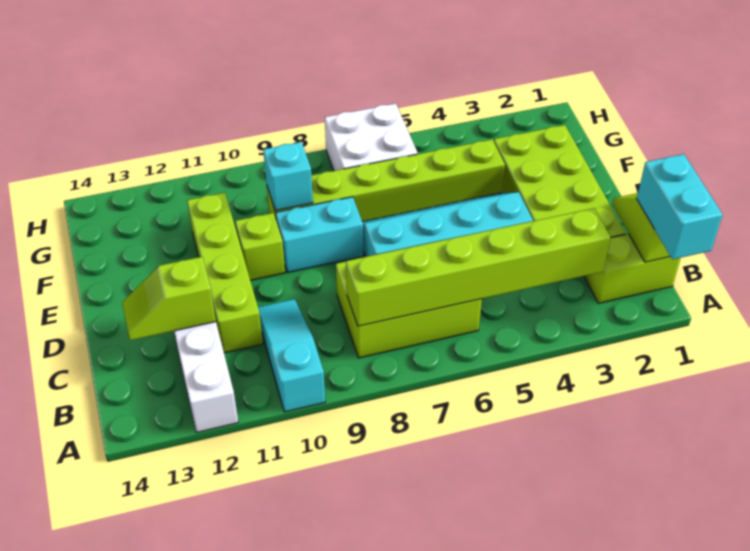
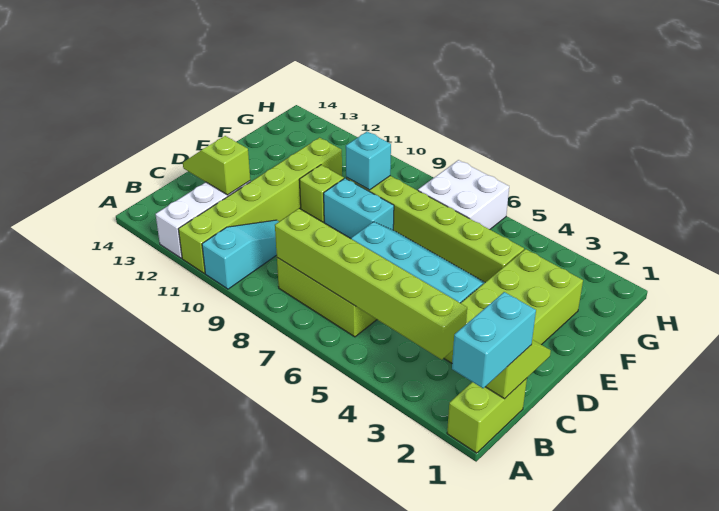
lime brick B1:B2 level 1 -> lime brick A1:B1 level 1
lime brick C11:F11 level 1 -> lime brick A11:F11 level 1

